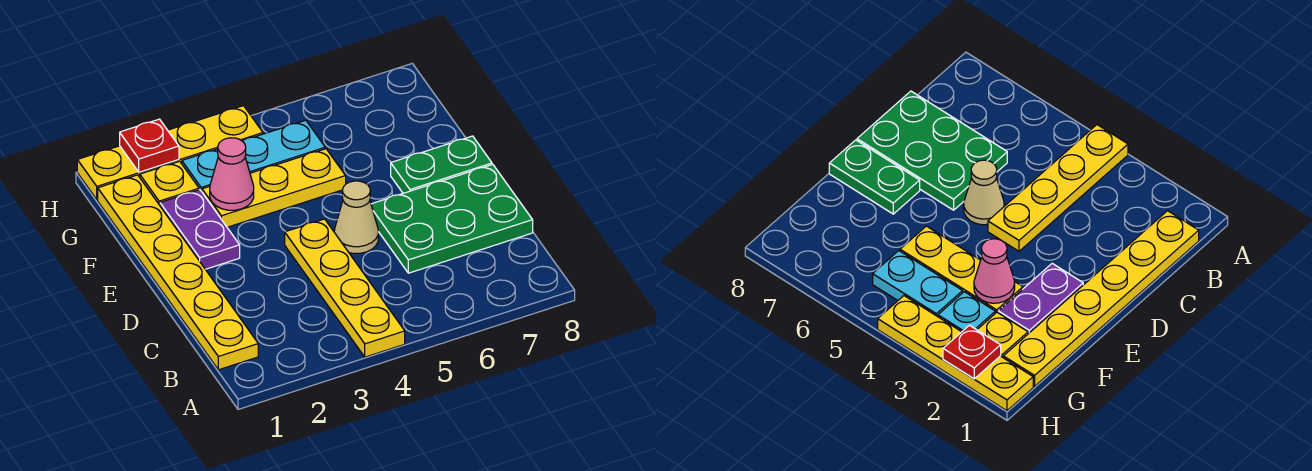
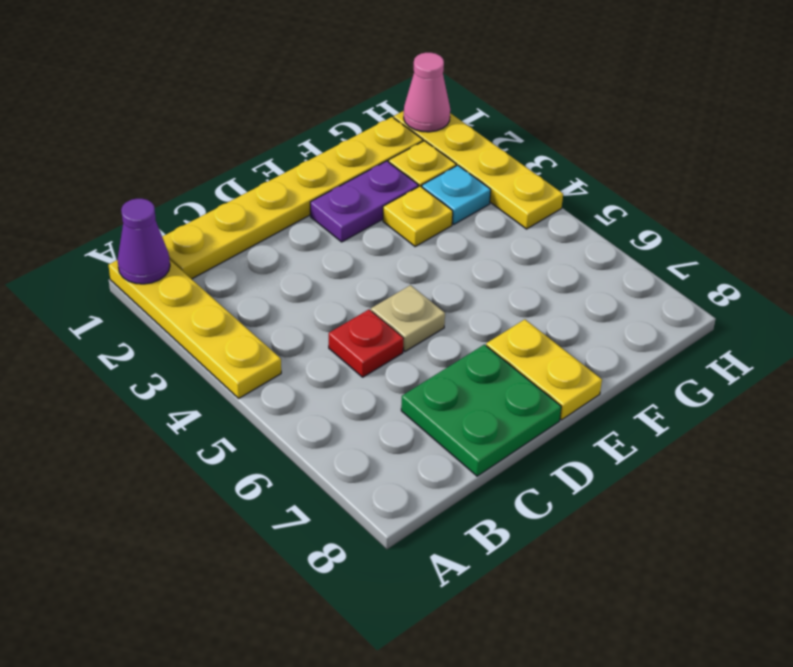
none -> purple cone A1 level 2
yellow plate A4:D4 level 1 -> yellow plate A1:A4 level 1
green plate C6:D8 level 1 -> green plate C7:D8 level 1
tan cone D5 level 1 -> tan plate D5 level 1
green plate E7:E8 level 1 -> yellow plate E7:E8 level 1
yellow plate F3:F5 level 1 -> yellow plate F3 level 1
pink cone F3 level 2 -> pink cone H1 level 2
cyan plate G4:G5 level 1 -> none
red plate H2 level 2 -> red plate C5 level 1

